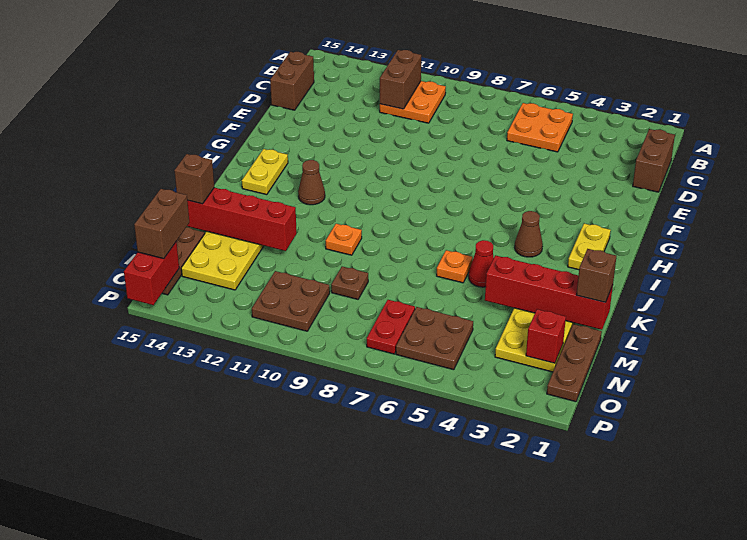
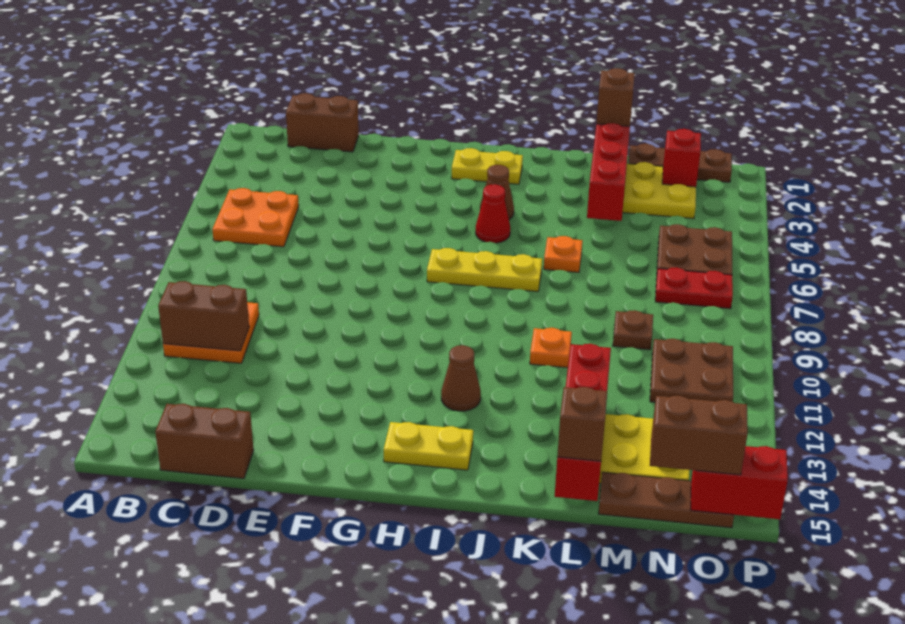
none -> yellow plate H7:J7 level 1
red cone K5 level 1 -> red cone I5 level 1

